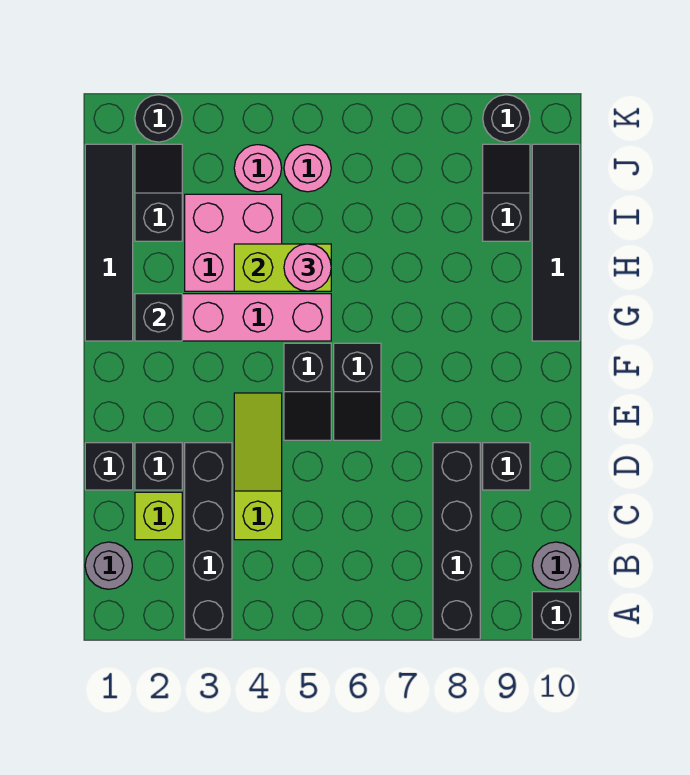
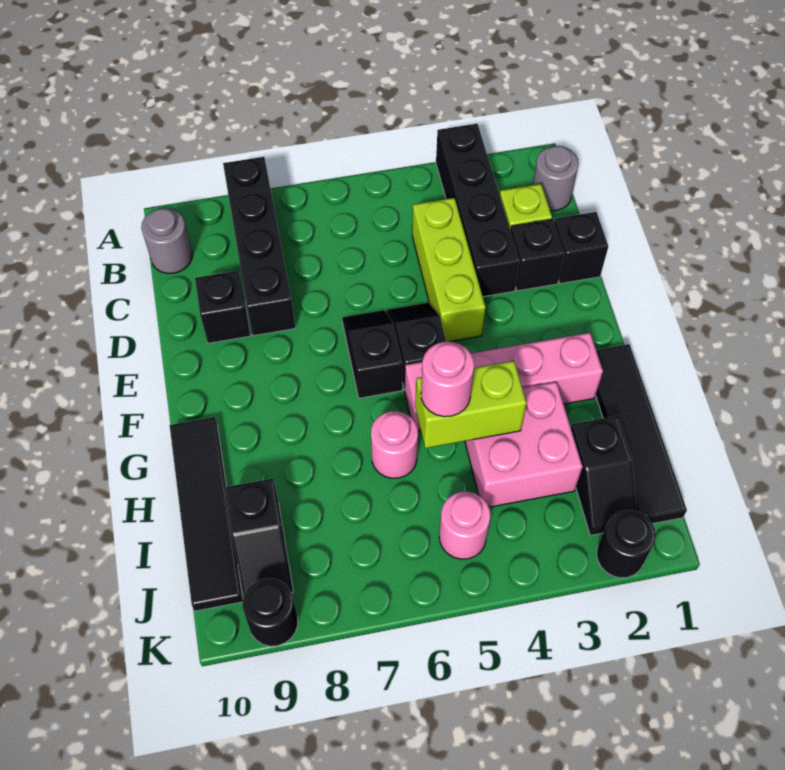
black brick A10 level 1 -> none
lime slope C4:E4 level 1 top C -> lime brick C4:E4 level 1
black brick G2 level 2 -> none
pink round brick J4 level 1 -> pink round brick H6 level 1

